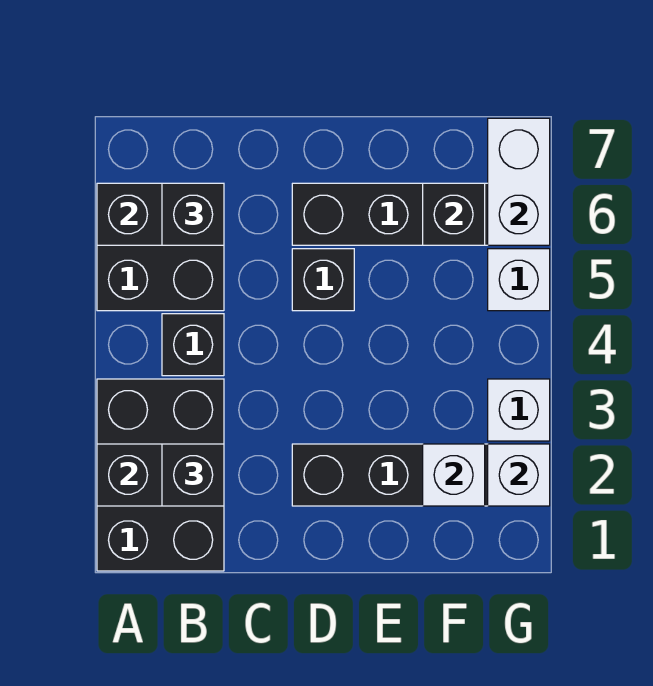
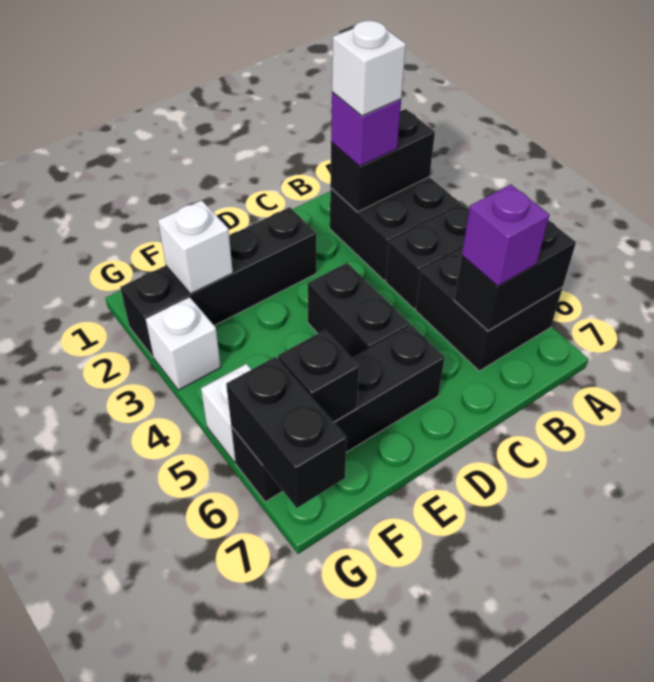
black brick A1:B3 level 1 -> black brick A2:B3 level 1
black brick B2 level 3 -> purple brick B2 level 3
black brick B4 level 1 -> black brick A4:B4 level 1
black brick B6 level 3 -> purple brick B6 level 3
black brick D5 level 1 -> black brick D4:D5 level 1
white brick G2 level 2 -> white brick B2 level 4
white brick G6:G7 level 2 -> black brick G6:G7 level 2

